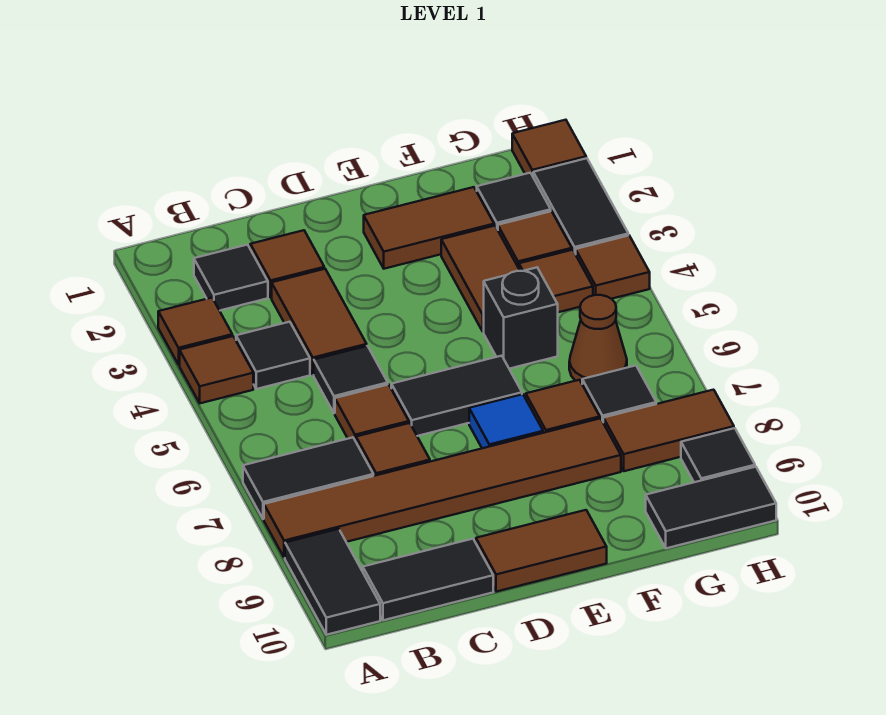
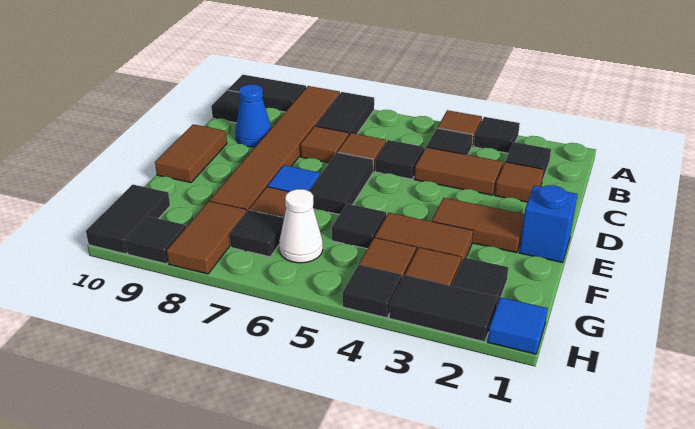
brown tile A3 level 1 -> black tile A3 level 1
black tile B10:C10 level 1 -> black tile B10 level 1
none -> blue cone C9 level 1
none -> blue brick E1 level 1
brown tile E2:F2 level 1 -> brown tile E2:E3 level 1
black brick F5 level 1 -> black tile F5 level 1
brown cone G6 level 1 -> white cone G6 level 1
brown tile H1 level 1 -> blue tile H1 level 1
brown tile H4 level 1 -> black tile H4 level 1

